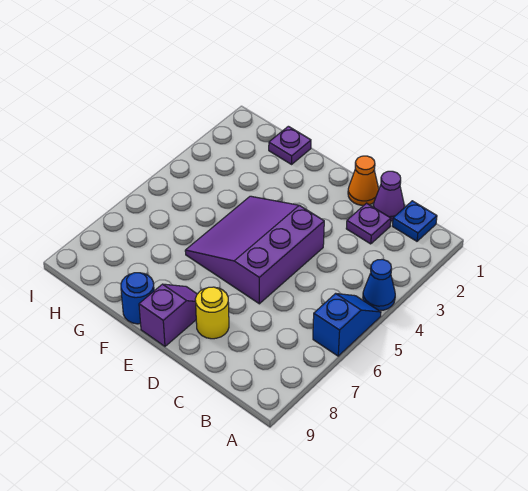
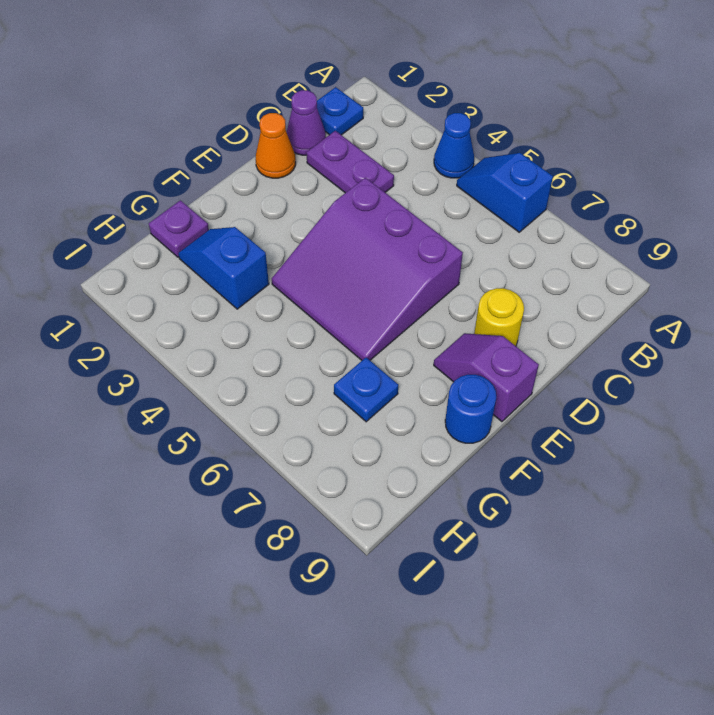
purple plate C2 level 1 -> purple plate C2:C3 level 1
none -> blue slope G2:G3 level 1 top 3
none -> blue plate G7 level 1

